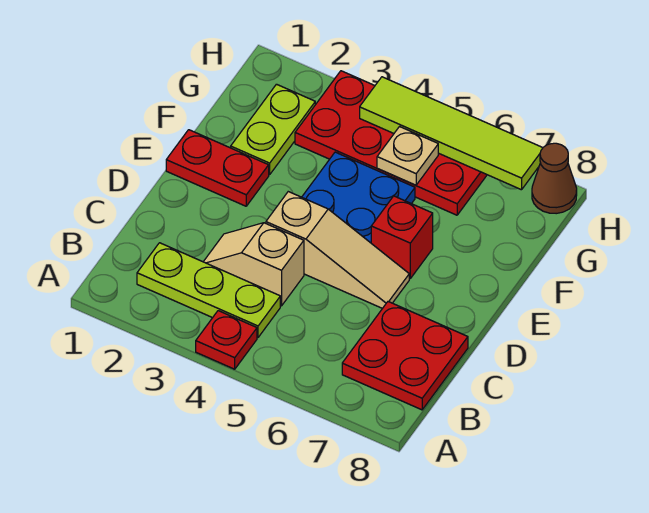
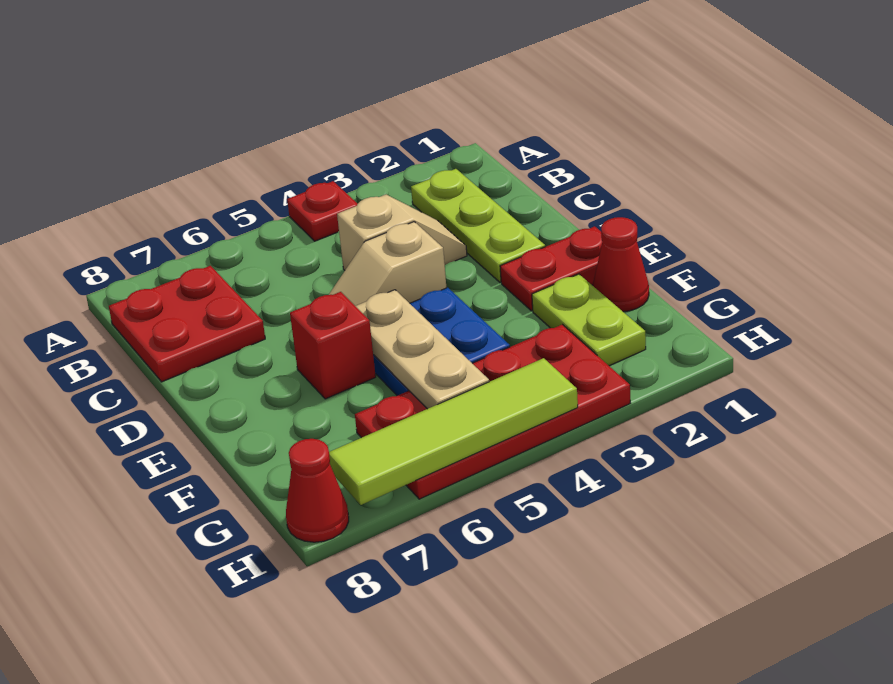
lime plate B2:B4 level 1 -> lime plate B2:D2 level 1
tan slope D4:D6 level 1 top 4 -> tan slope D4:D5 level 1 top 4
none -> red cone F1 level 1
tan plate G5 level 2 -> tan plate E5:G5 level 2
brown cone H8 level 1 -> red cone H8 level 1

